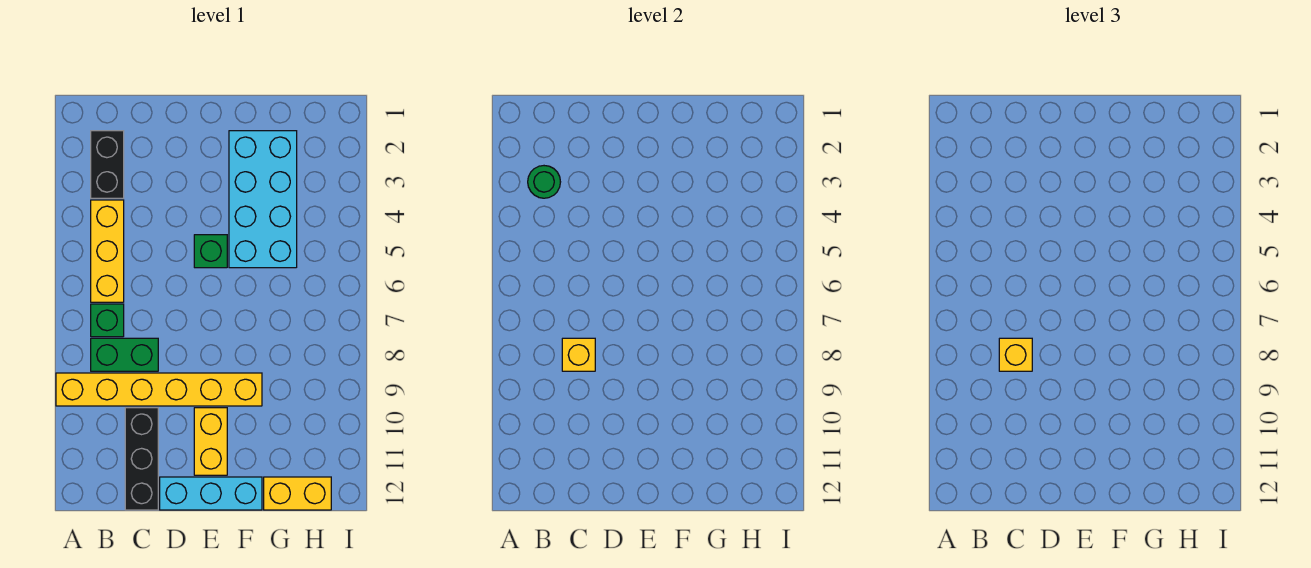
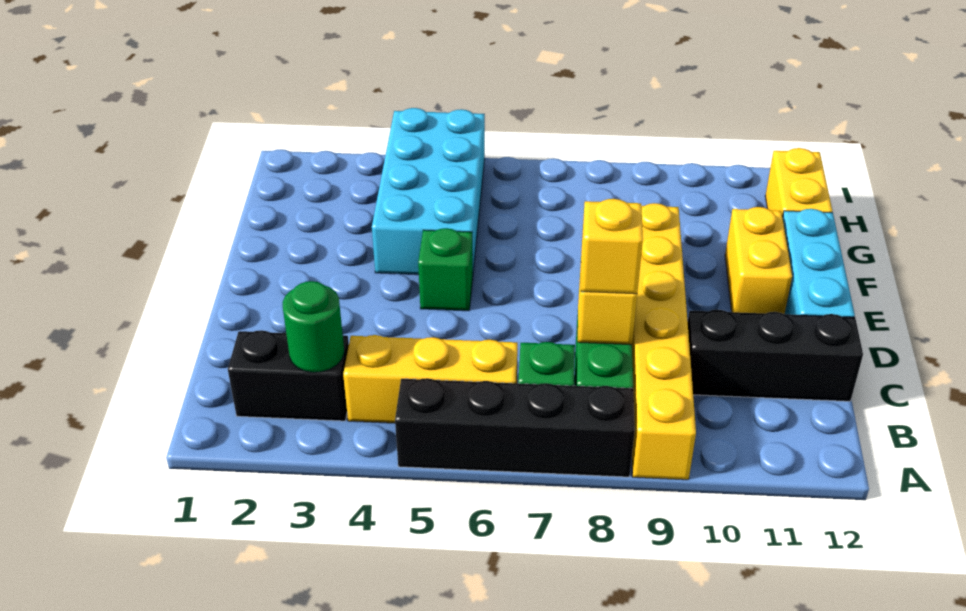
none -> black brick A5:A8 level 1
yellow brick E10:E11 level 1 -> yellow brick E11:F11 level 1
cyan brick F2:G5 level 1 -> cyan brick F4:I5 level 1

